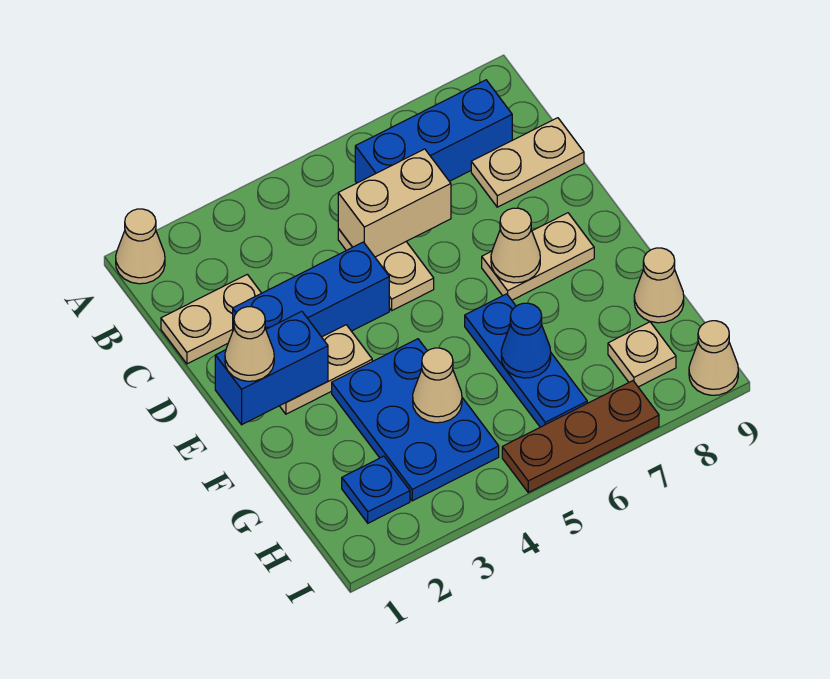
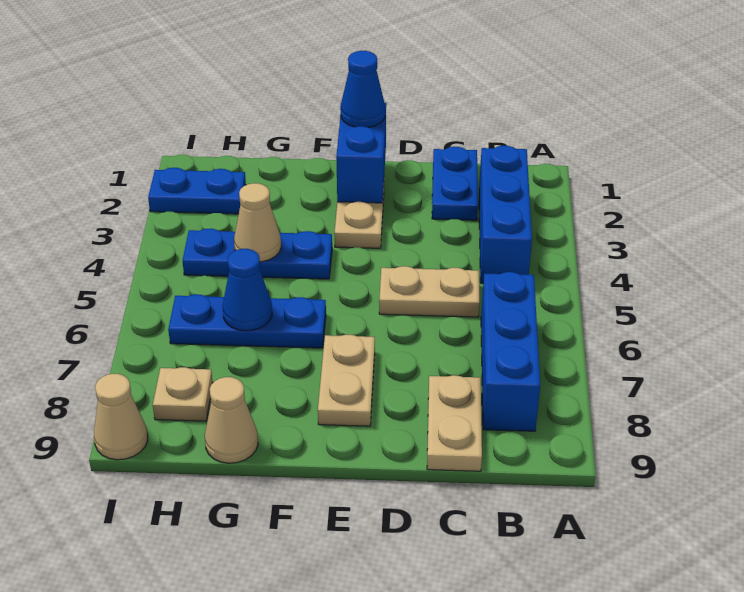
tan cone A1 level 1 -> none
tan plate C1:C2 level 1 -> blue plate C1:C2 level 1
tan brick C5:C6 level 2 -> none
blue brick D2:D4 level 1 -> blue brick B2:B4 level 1
tan cone E1 level 3 -> blue cone E1 level 3
tan cone E7 level 2 -> none
blue plate F3:H4 level 1 -> blue plate F4:H4 level 1
blue plate H2 level 1 -> blue plate H2:I2 level 1
brown plate I5:I7 level 1 -> none

